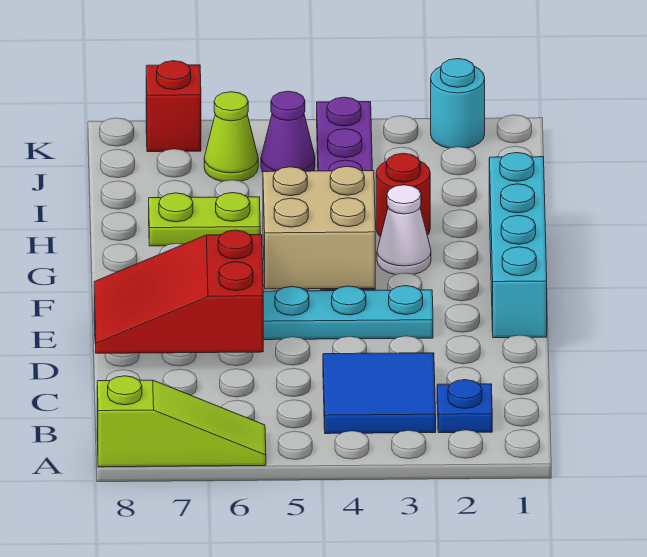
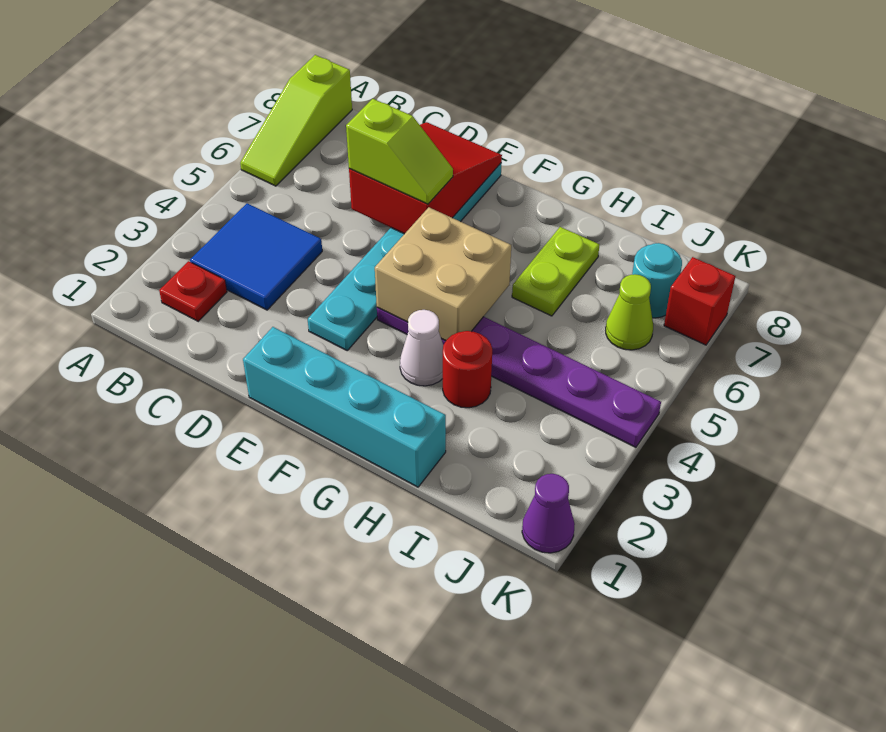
blue plate B2 level 1 -> red plate B2 level 1
none -> lime slope D6:E6 level 3 top D
purple cone J5 level 1 -> purple cone K1 level 1
cyan round brick K2 level 1 -> cyan round brick J7 level 1

